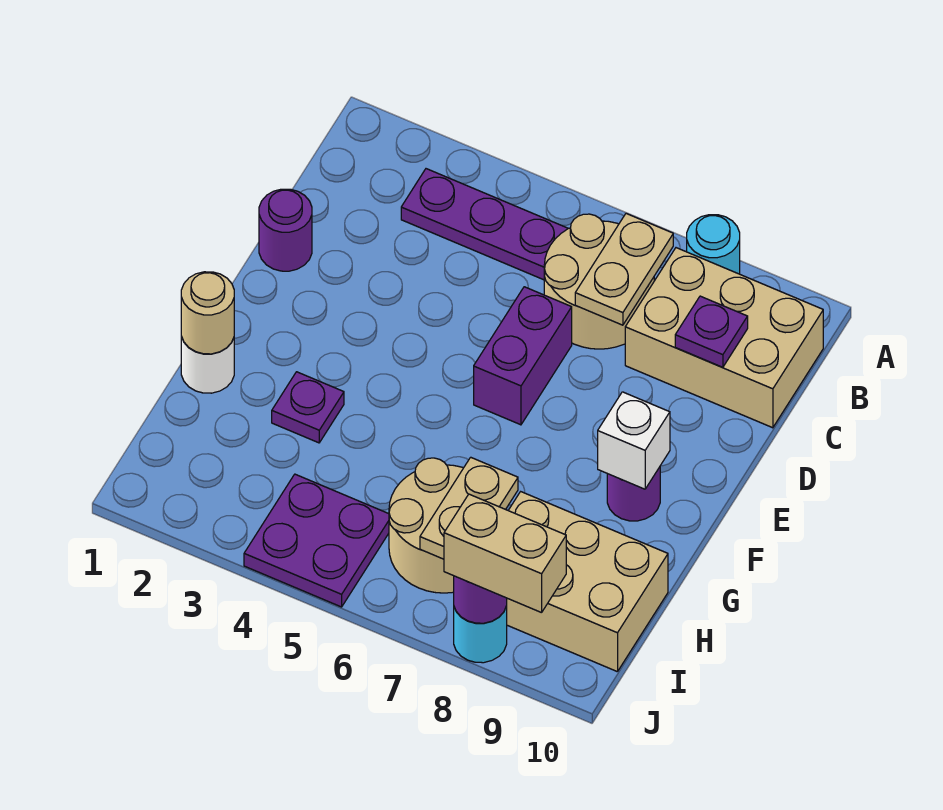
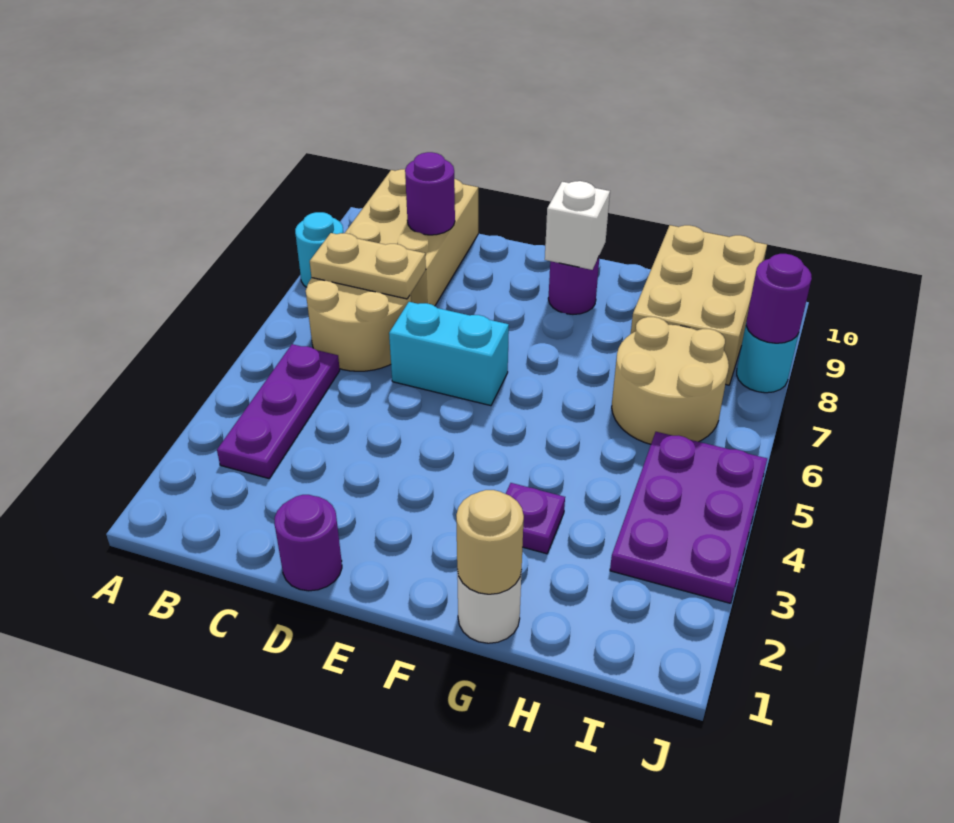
purple plate C9 level 2 -> purple round brick C9 level 2
purple brick D6:E6 level 1 -> cyan brick D6:E6 level 1
tan plate H7:I7 level 2 -> none
purple plate I4:J5 level 1 -> purple plate I3:J5 level 1
tan brick J8:J9 level 3 -> none

